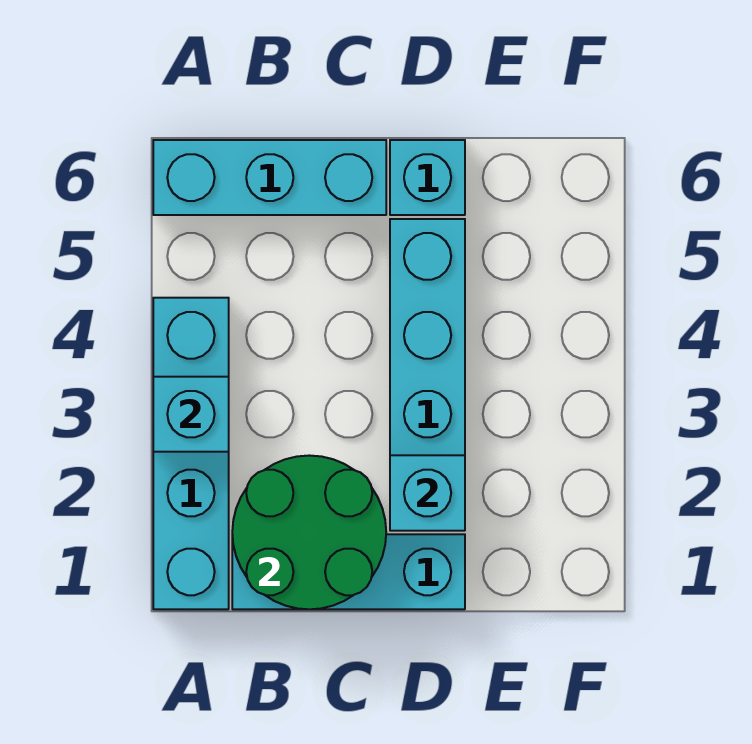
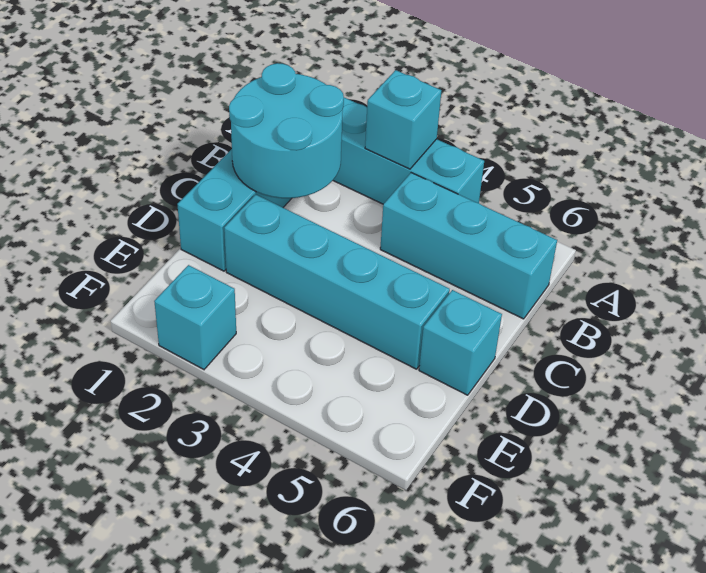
cyan brick A6:C6 level 1 -> cyan brick B4:B6 level 1
green round brick B1:C2 level 2 -> cyan round brick B1:C2 level 2
cyan brick D2 level 2 -> cyan brick F2 level 1

